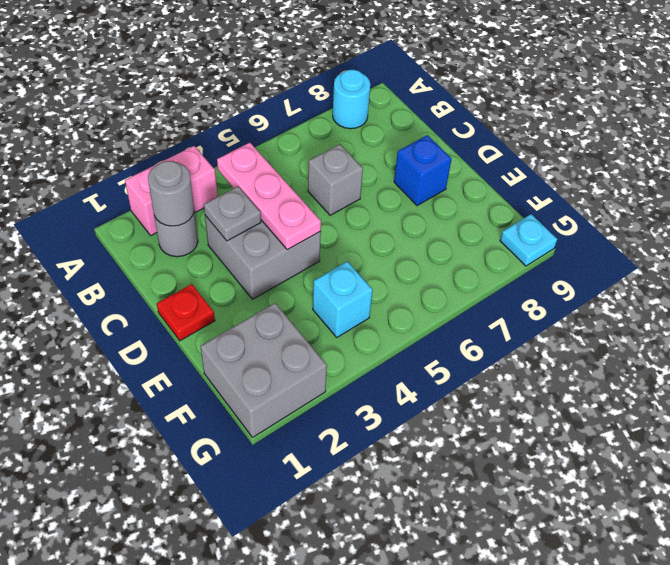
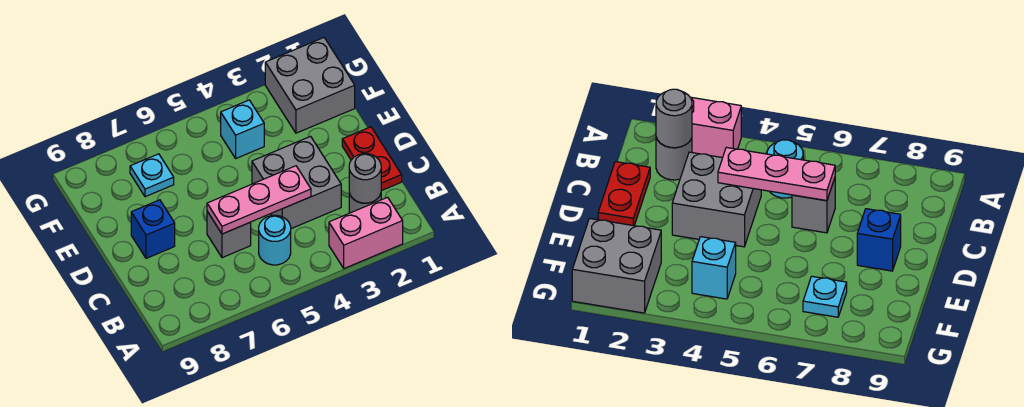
cyan round brick A8 level 1 -> cyan round brick B5 level 1
pink plate B4:D4 level 2 -> pink plate C4:C6 level 2
grey plate C3 level 2 -> none
red plate D1 level 1 -> red plate C1:D1 level 1
cyan plate G9 level 1 -> cyan plate F7 level 1

